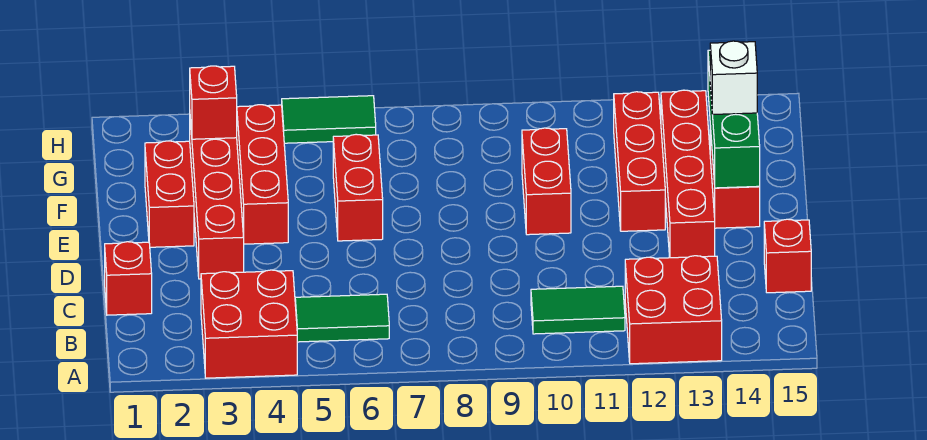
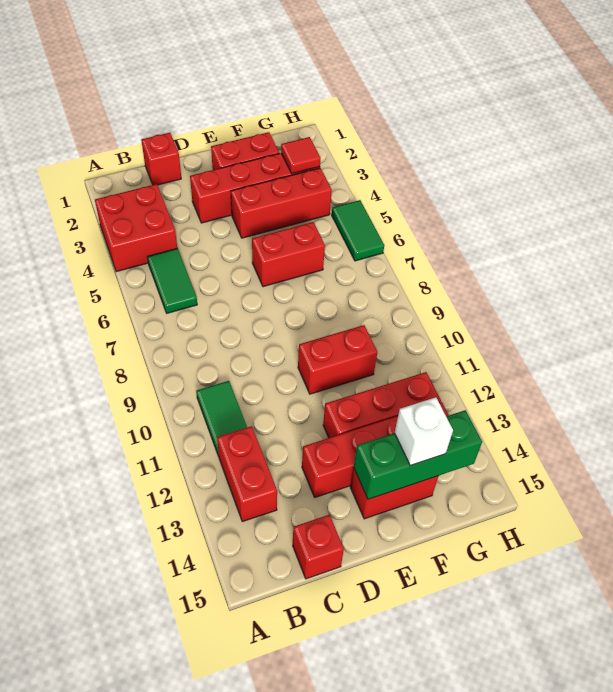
red brick A12:B13 level 1 -> red brick B12:B13 level 1
red brick G3 level 2 -> red tile G3 level 2

